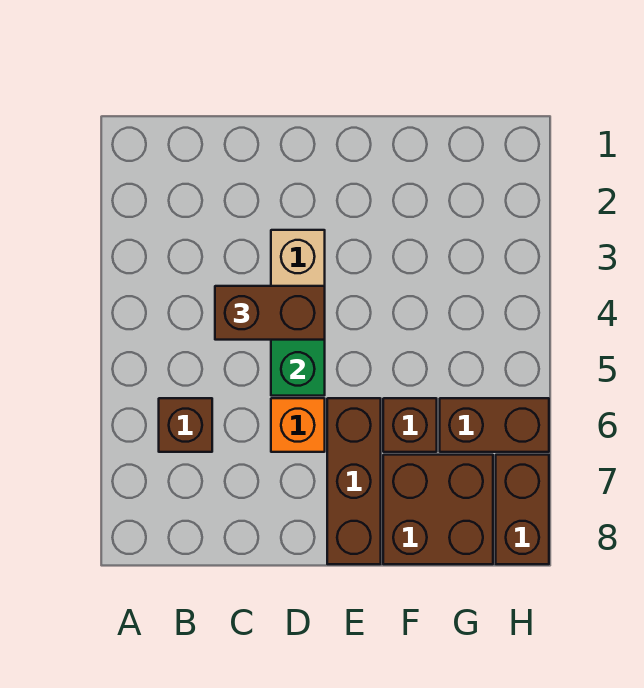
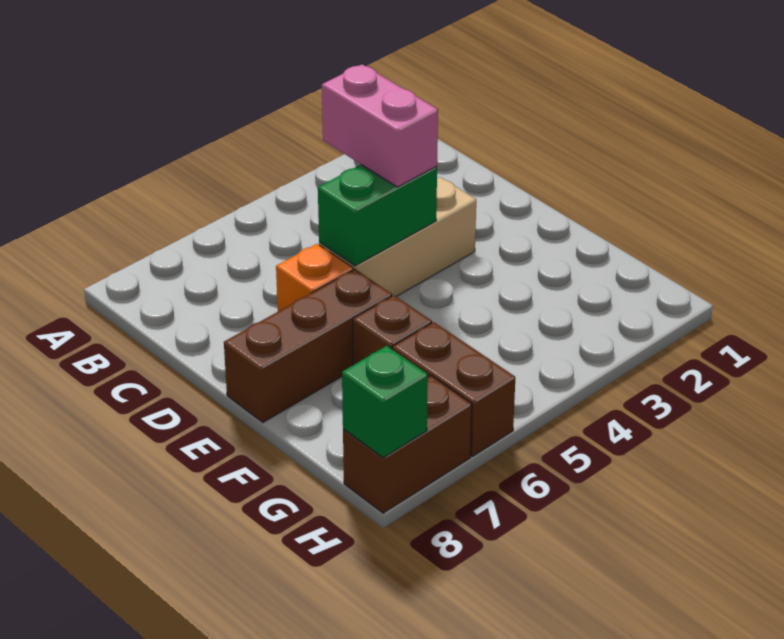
brown brick B6 level 1 -> none
brown brick C4:D4 level 3 -> pink brick C4:D4 level 3
brown brick F7:G8 level 1 -> none
none -> green brick H8 level 2

